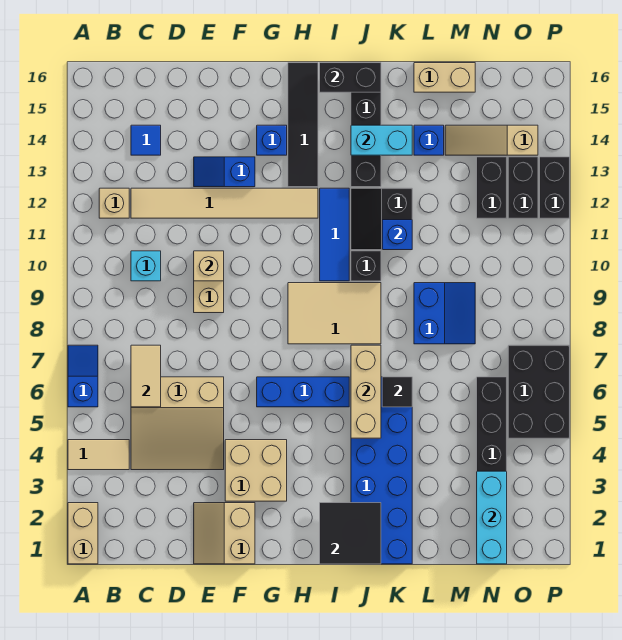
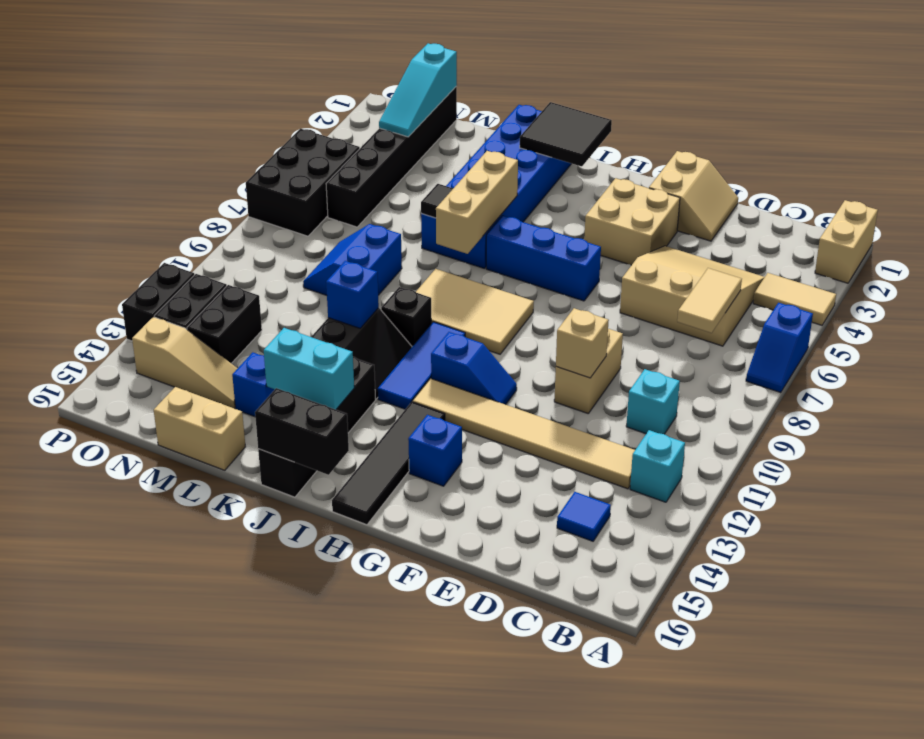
tan brick B12 level 1 -> cyan brick B12 level 1
blue slope E13:F13 level 1 top F -> blue slope G11:H11 level 1 top H
cyan brick N1:N3 level 2 -> cyan slope N1:N3 level 2 top 1

